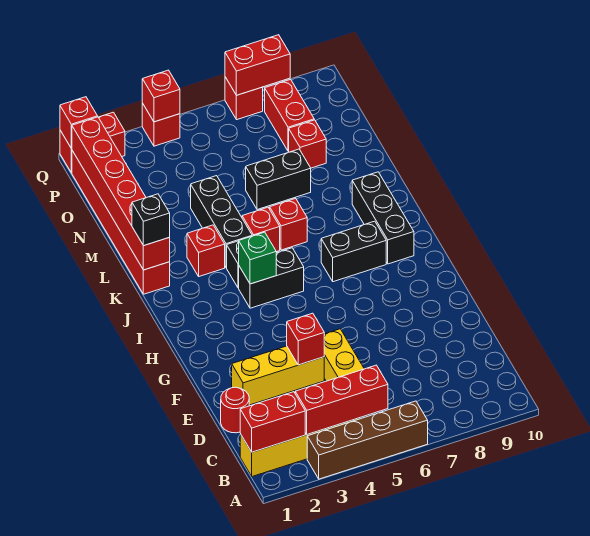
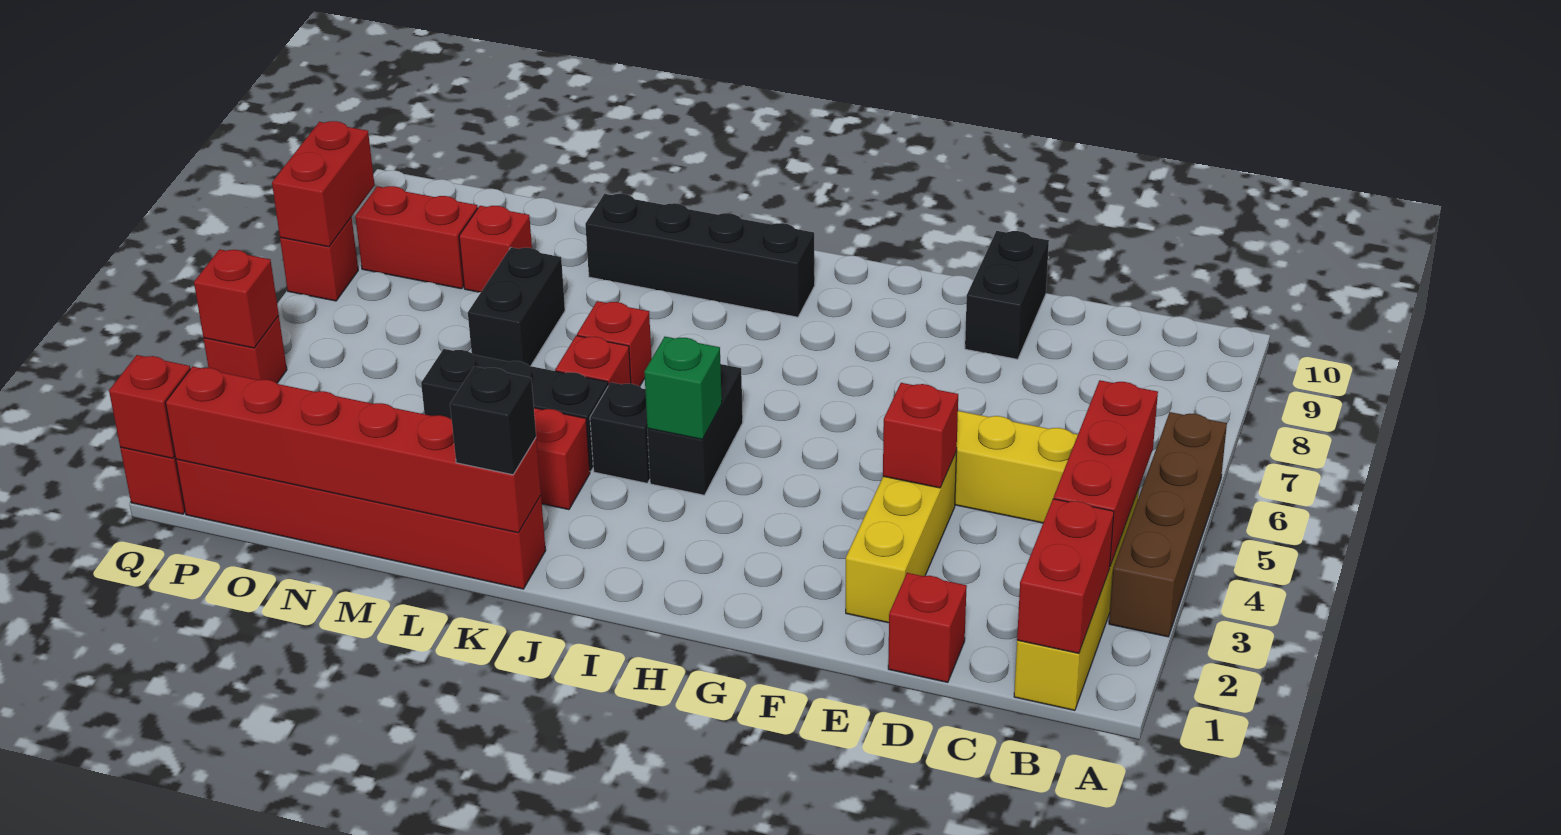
red round brick D1 level 1 -> red brick D1 level 1
black brick I7:I8 level 1 -> black brick E9:E10 level 1
black brick I9:K9 level 1 -> black brick I9:L9 level 1

